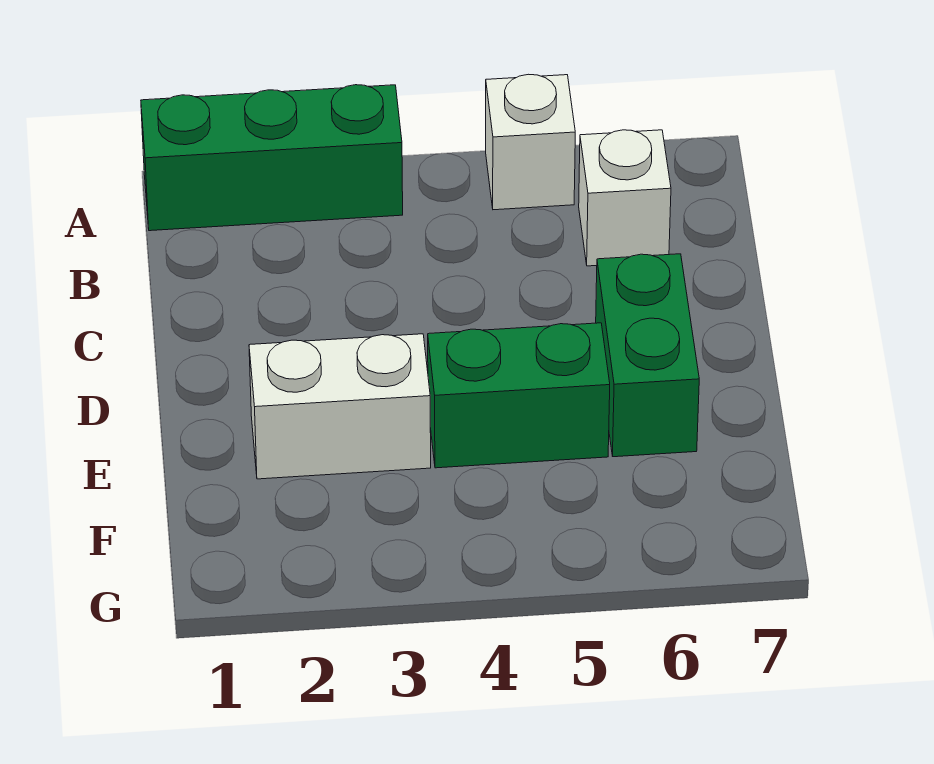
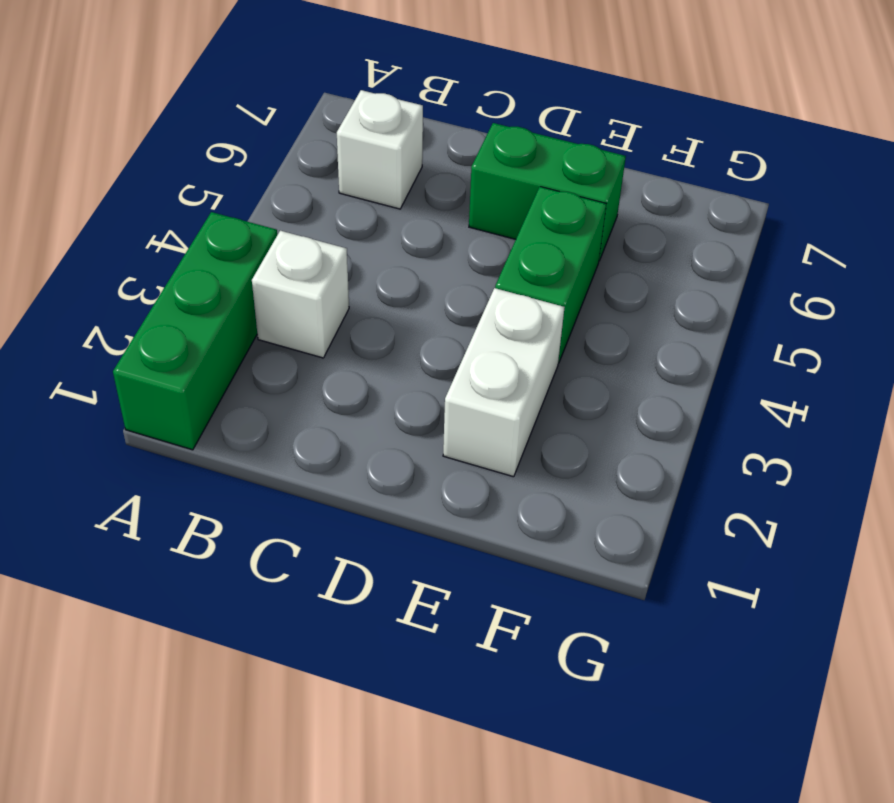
white brick A5 level 1 -> white brick B3 level 1

